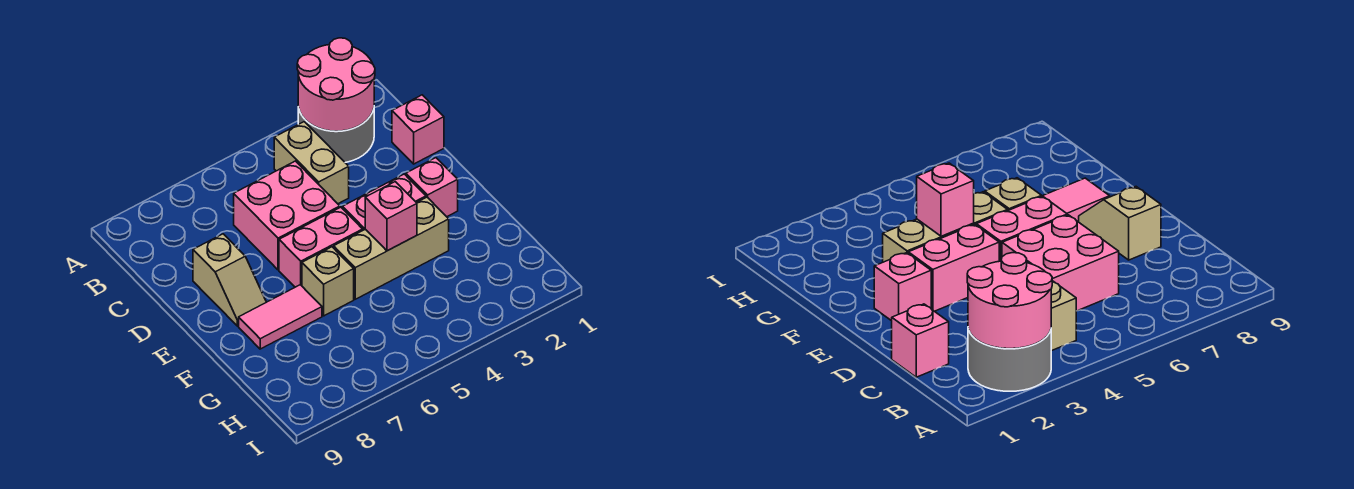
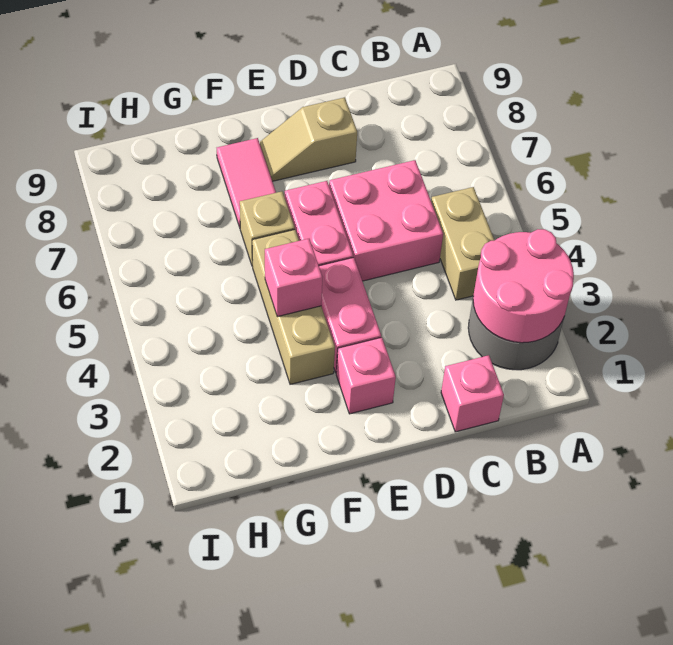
tan brick B4:C4 level 1 -> tan brick B4:B5 level 1

